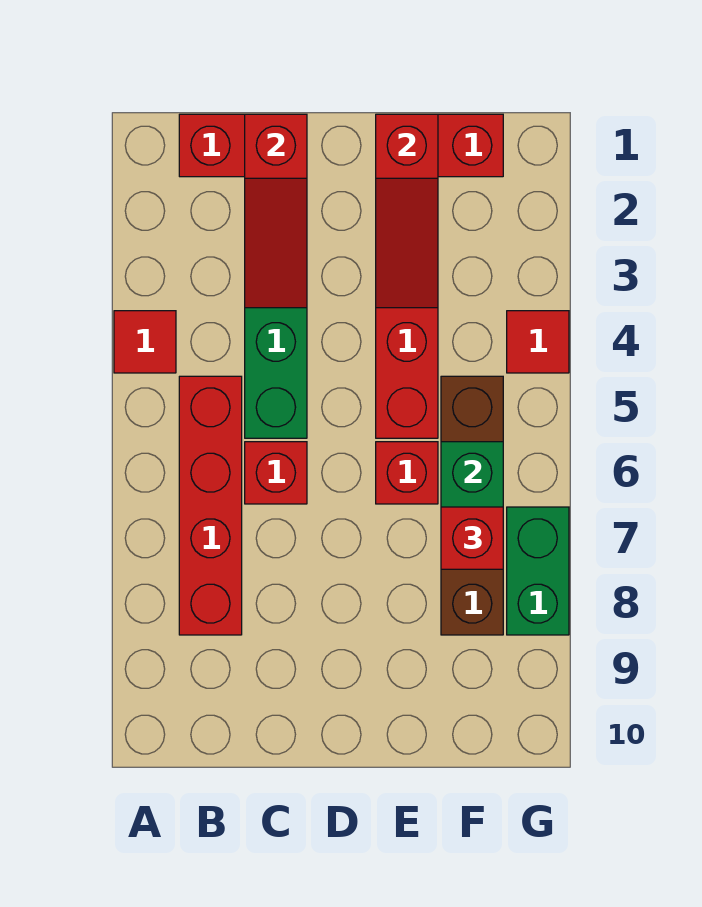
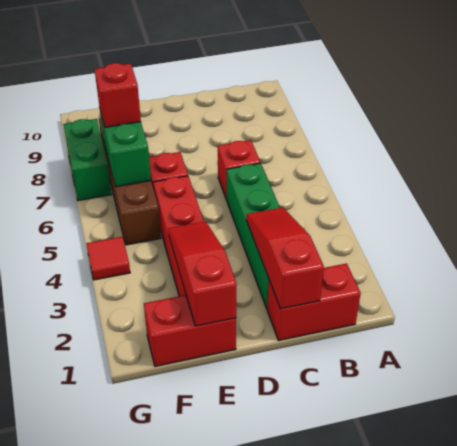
red tile A4 level 1 -> none
red brick B5:B8 level 1 -> none

